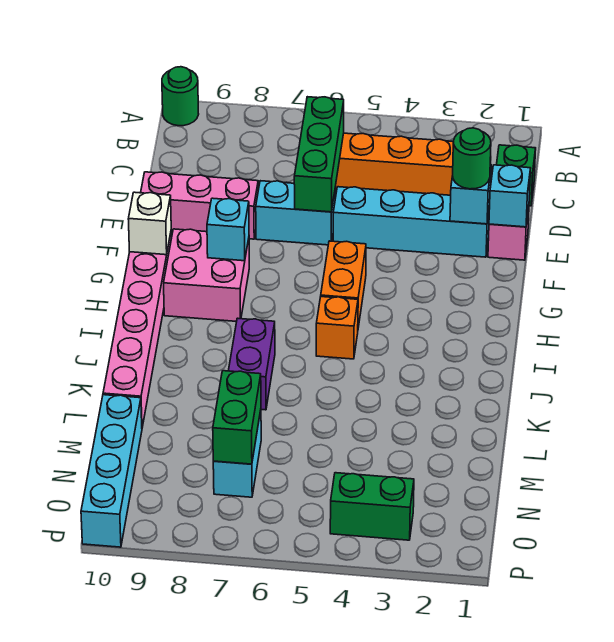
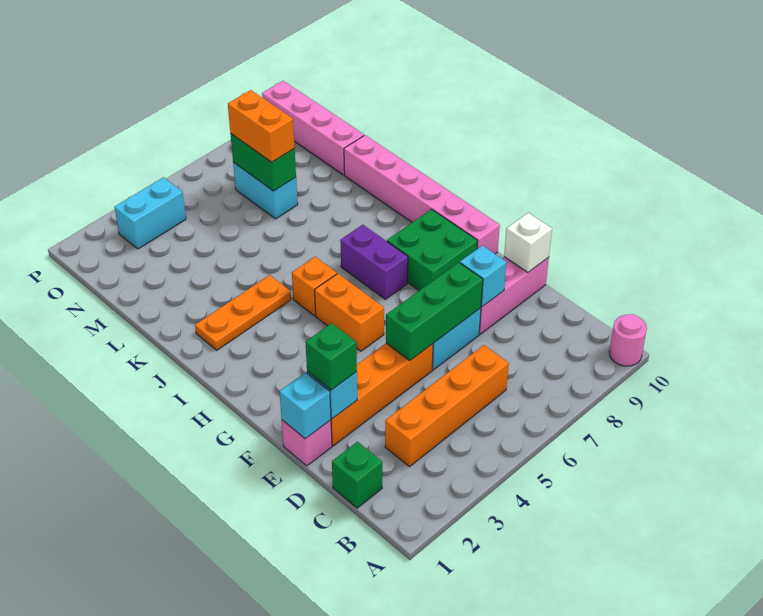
green round brick A10 level 1 -> pink round brick A10 level 1
green brick C6:E6 level 2 -> green brick E5:E7 level 2
cyan brick E2:E5 level 1 -> orange brick E2:E5 level 1
green round brick E2 level 3 -> green brick E2 level 3
pink brick G8:H9 level 1 -> green brick G8:H9 level 1
cyan brick G8 level 2 -> cyan brick E8 level 2
white brick G10 level 2 -> white brick E10 level 2
none -> orange plate J2:J4 level 1
purple brick J7:K7 level 1 -> purple brick H7:I7 level 1
none -> orange brick M7:N7 level 3
cyan brick M10:P10 level 1 -> pink brick M10:P10 level 1
green brick O3:O4 level 1 -> cyan brick O3:O4 level 1

